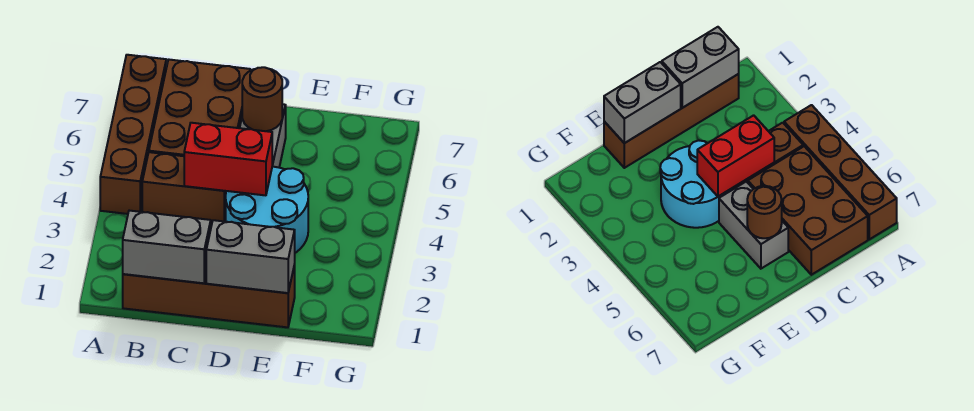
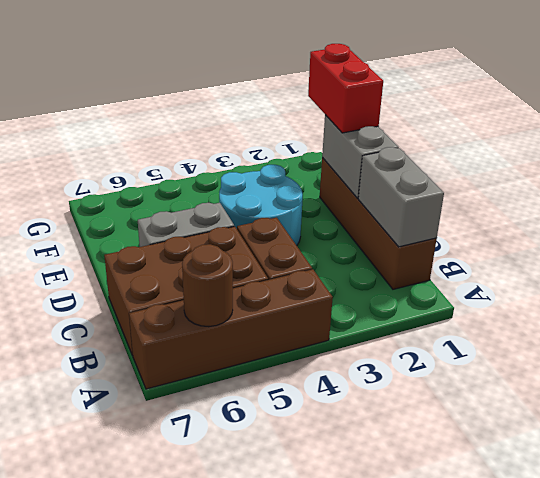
red brick C4:D4 level 2 -> red brick E1:F1 level 3
brown round brick D6 level 2 -> brown round brick A6 level 2

